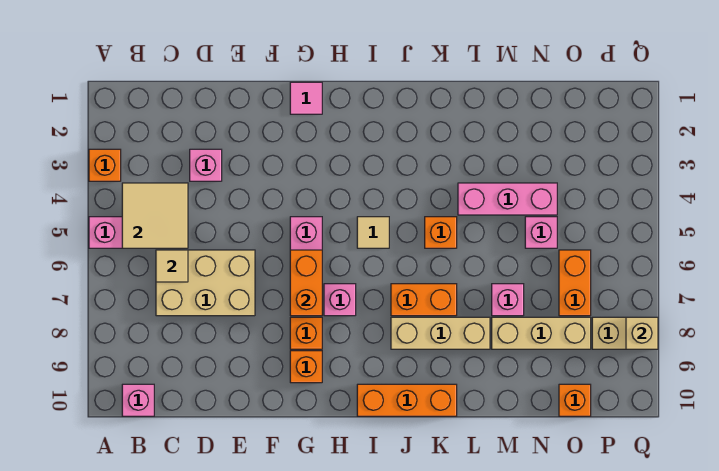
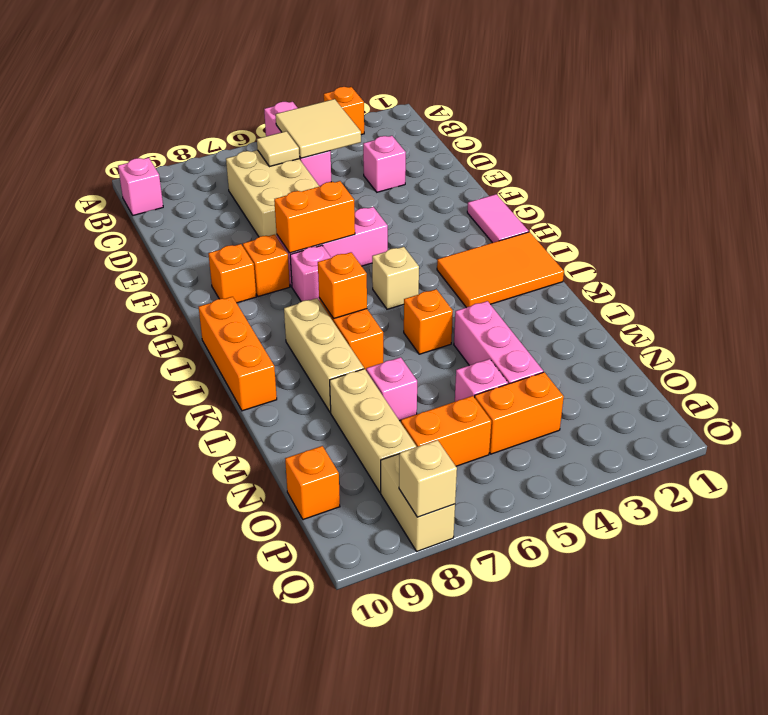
pink tile G1 level 1 -> pink tile G1:H1 level 1
none -> orange tile I1:J3 level 1
tan tile I5 level 1 -> tan brick I5 level 1
none -> orange brick J7 level 2
none -> orange brick O4:O5 level 1

